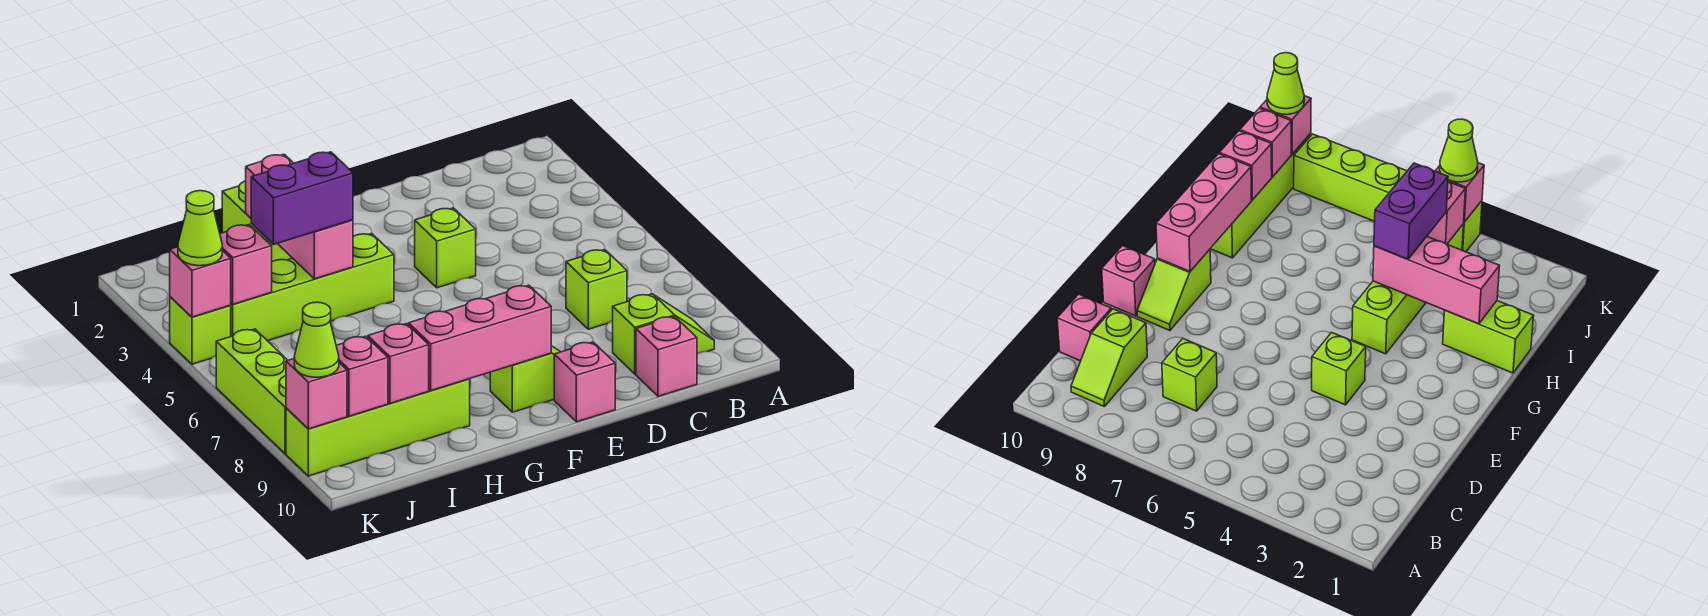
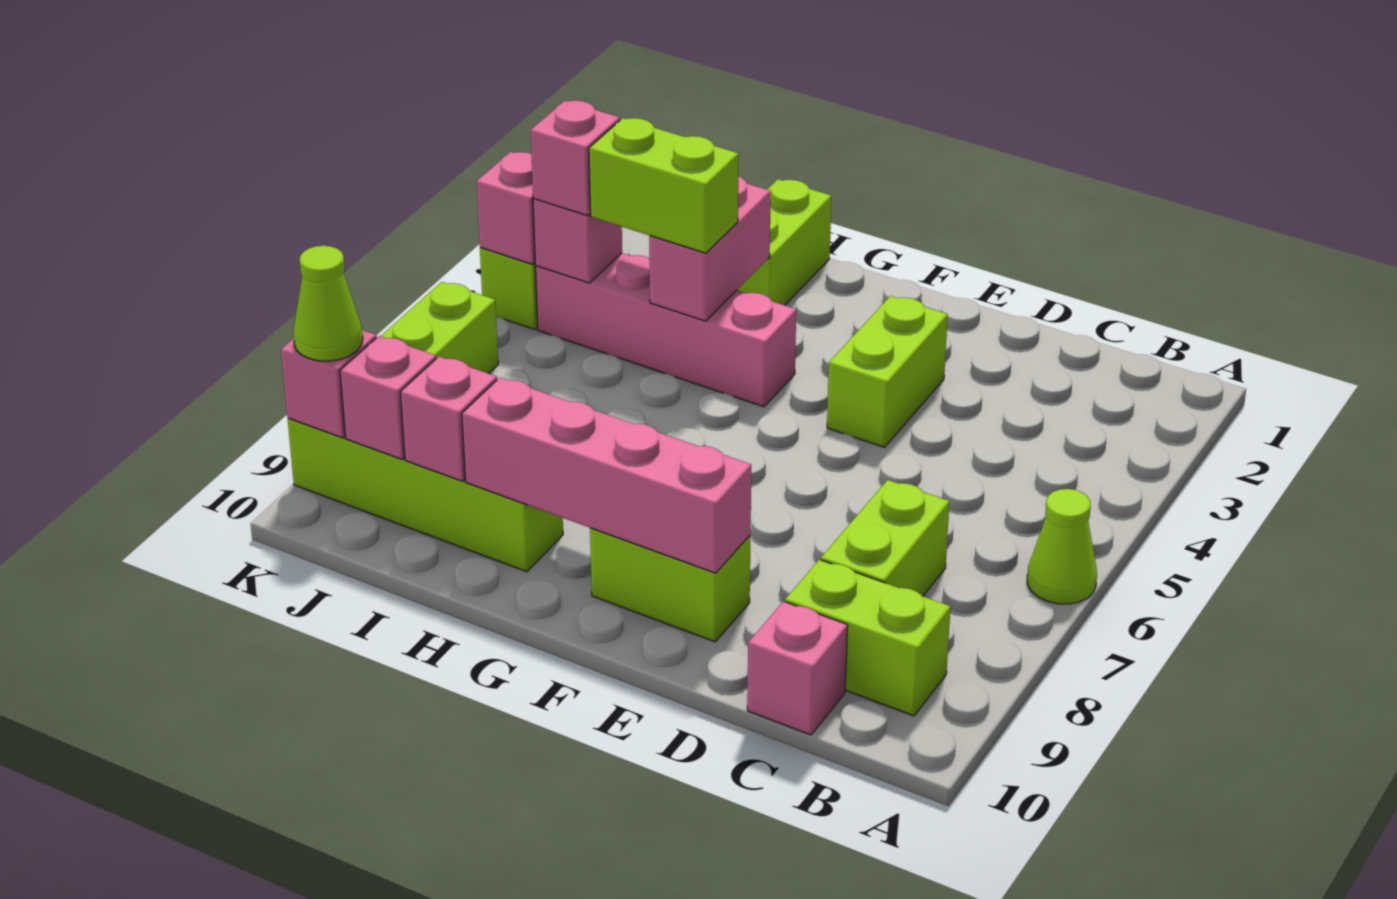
lime slope B9:C9 level 1 top C -> lime brick B9:C9 level 1
lime brick C7 level 1 -> lime brick C7:C8 level 1
lime brick E4 level 1 -> lime brick E3:E4 level 1
lime slope E9:F9 level 1 top F -> lime brick E9:F9 level 1
pink brick E10 level 1 -> pink brick J4 level 3
pink brick F9:H9 level 2 -> pink brick E9:H9 level 2
lime brick G4:J4 level 1 -> pink brick G4:J4 level 1
pink brick H2:H4 level 2 -> pink brick H3:H4 level 2
purple brick H4:I4 level 3 -> lime brick H4:I4 level 3
lime cone K4 level 3 -> lime cone A6 level 1

